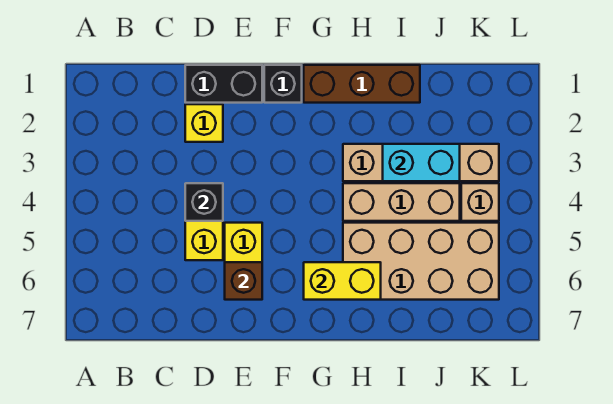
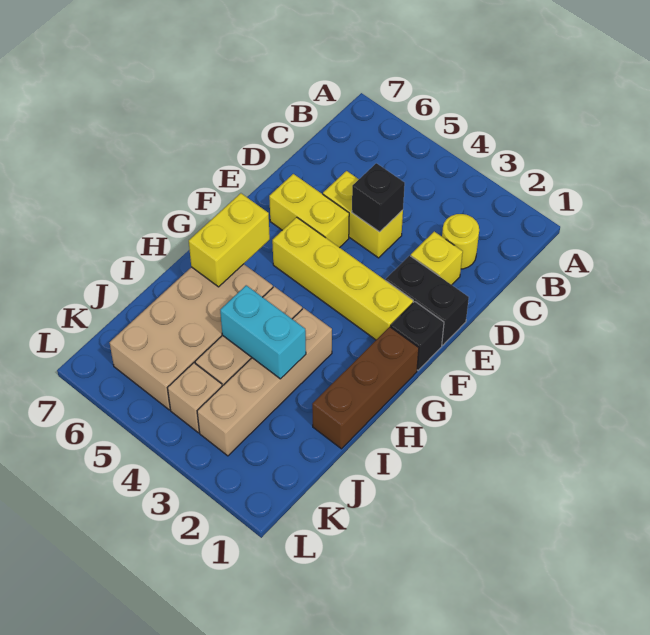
none -> yellow round brick C2 level 1
black brick D1:E1 level 1 -> black brick E1:E2 level 1
brown brick E6 level 2 -> none
none -> yellow brick F2:F5 level 1
cyan brick I3:J3 level 2 -> cyan brick I3:I4 level 2

